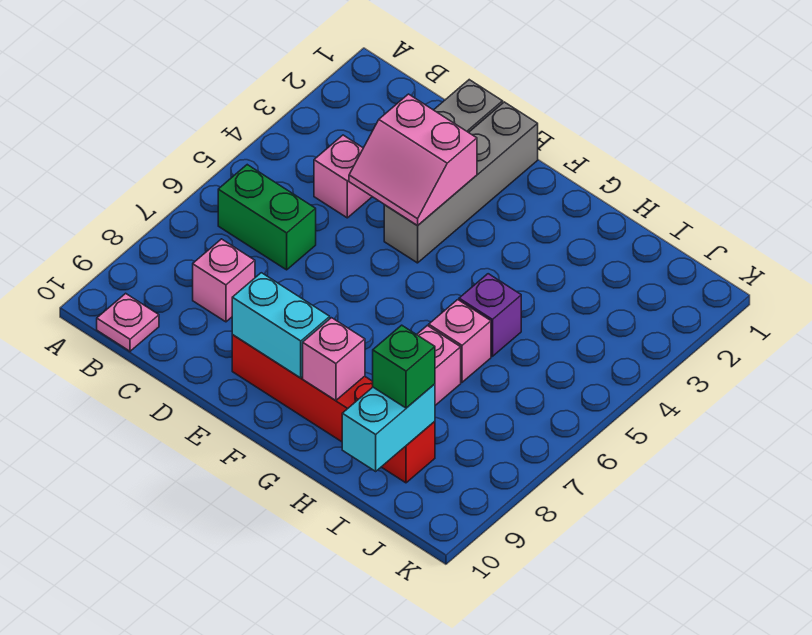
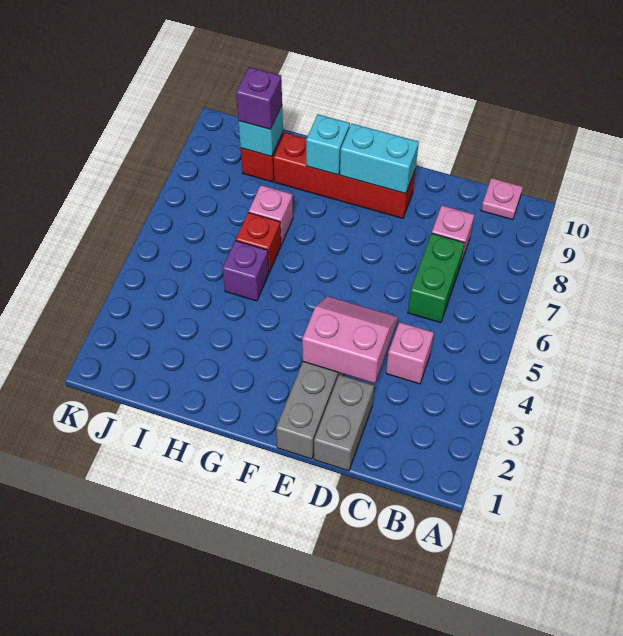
green brick B6:C6 level 1 -> green brick C6:C7 level 1
pink brick G9 level 2 -> cyan brick G9 level 2
pink brick H6 level 1 -> red brick H6 level 1
cyan brick I9:I10 level 2 -> cyan brick I9 level 2
green brick I9 level 3 -> purple brick I9 level 3

